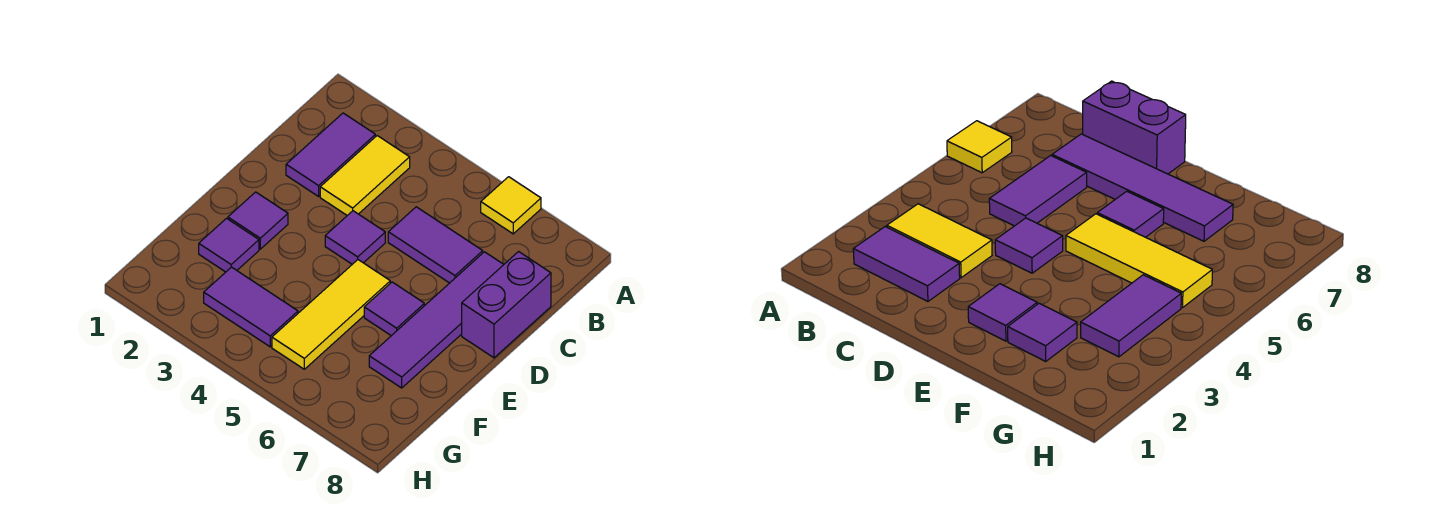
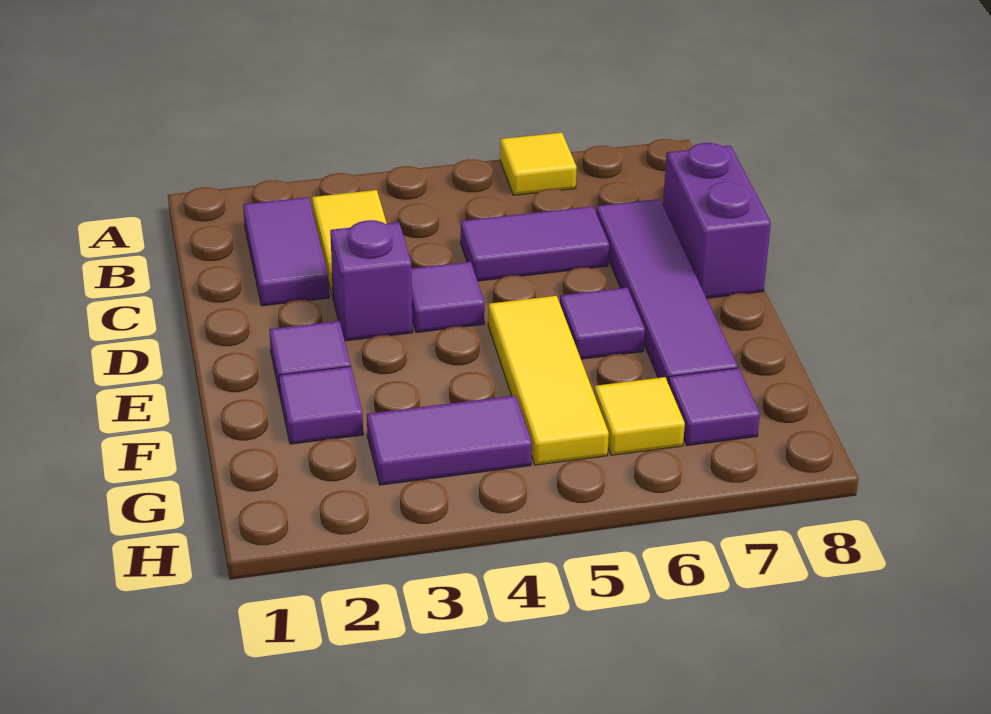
none -> purple brick D3 level 1
none -> yellow tile G6 level 1
none -> purple tile G7 level 1

